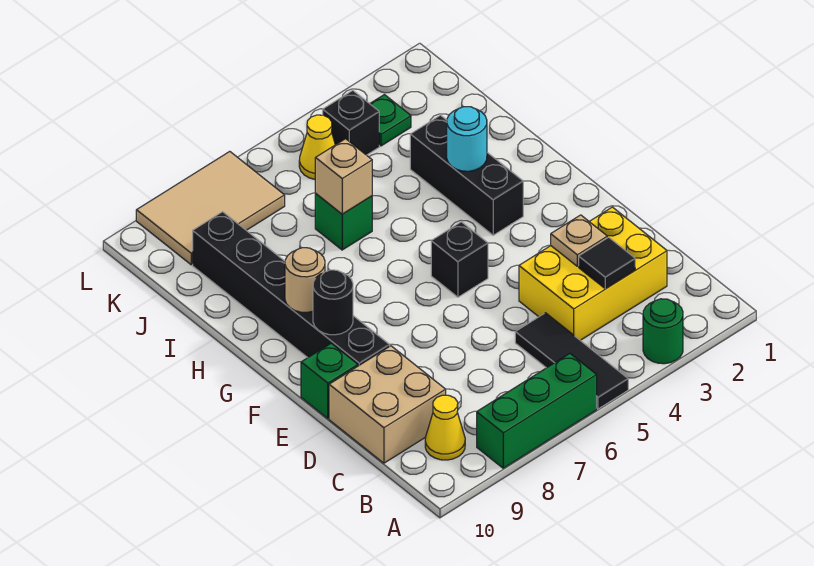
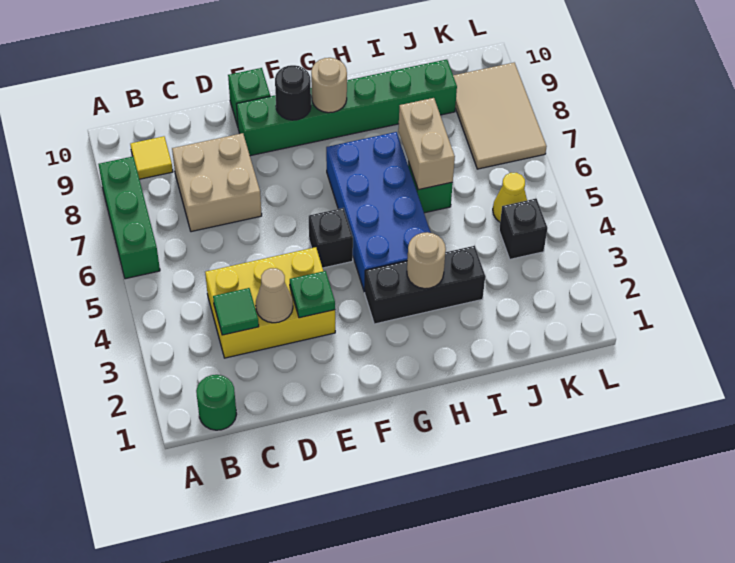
green round brick A3 level 1 -> green round brick B1 level 1
black tile A5:C5 level 1 -> none
yellow cone B9 level 1 -> yellow tile B9 level 1
yellow brick C2:D4 level 1 -> yellow brick C3:E4 level 1
black tile C3 level 2 -> green tile C3 level 2
tan brick C9:D10 level 1 -> tan brick C7:D8 level 1
tan plate D3 level 2 -> tan cone D3 level 2
black brick E9:J9 level 1 -> green brick E9:J9 level 1
none -> blue brick G4:H7 level 1
cyan round brick H3 level 2 -> tan round brick H3 level 2
tan brick I6 level 2 -> tan brick I6:I7 level 2
green plate K3 level 1 -> green plate E3 level 2

